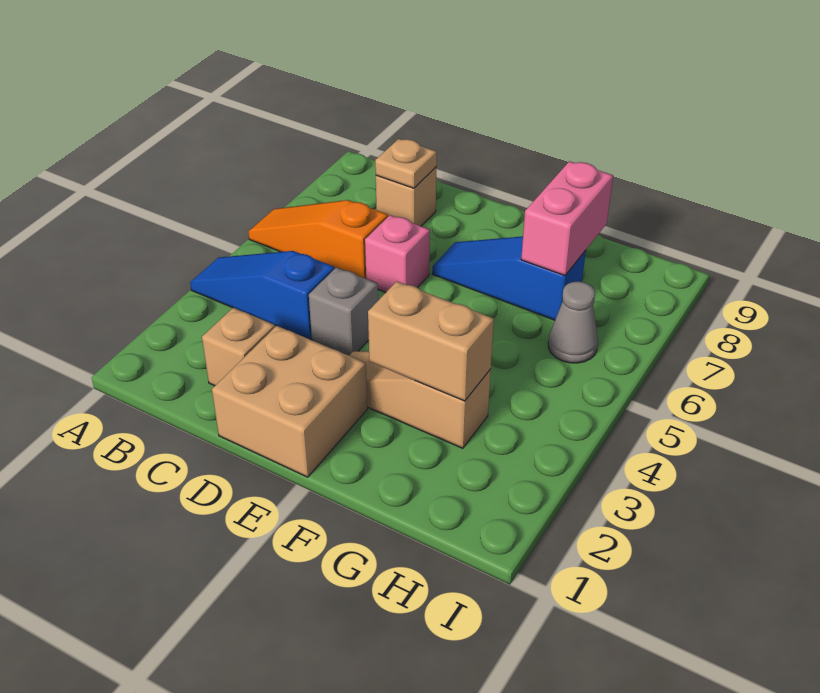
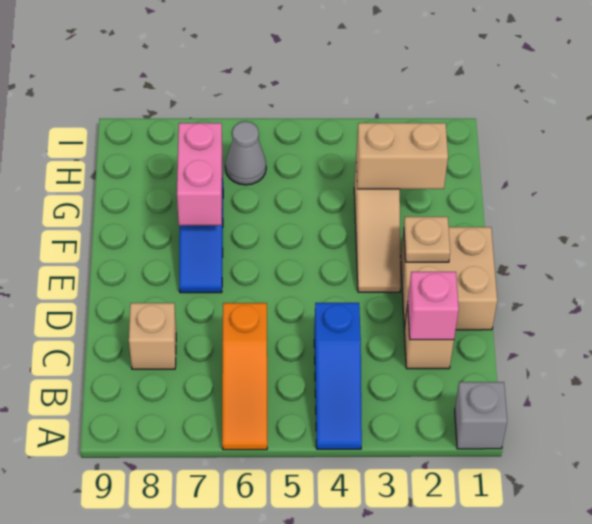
tan plate C8 level 2 -> tan plate E2 level 2
grey brick D4 level 1 -> grey brick A1 level 1
pink brick D6 level 1 -> pink brick C2 level 2
tan brick F3:G3 level 2 -> tan brick G2:G3 level 2
pink brick G7:G8 level 2 -> pink brick F7:G7 level 2

